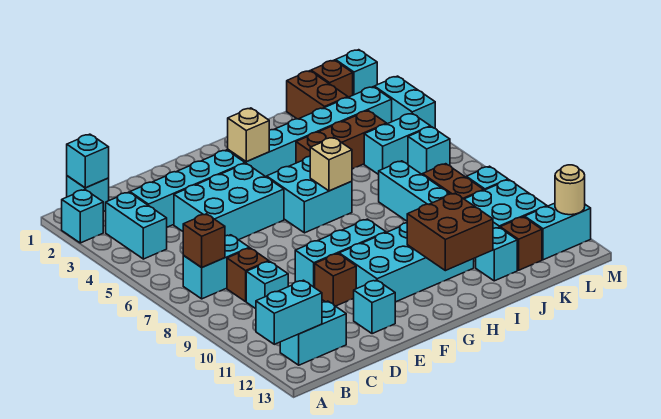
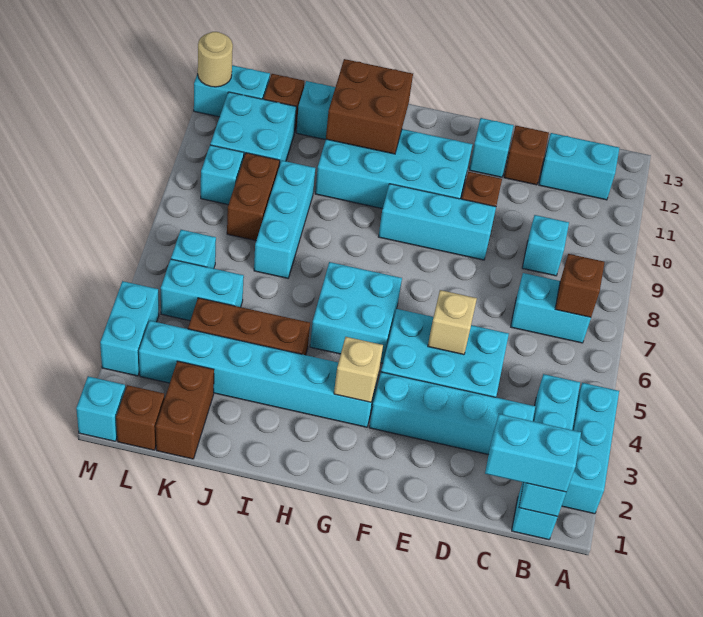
cyan brick A2 level 1 -> cyan brick A2:A4 level 1
cyan brick A12:B12 level 2 -> cyan brick B1:C1 level 3
brown brick C8 level 1 -> brown brick D12 level 1
tan brick H6 level 2 -> tan brick E5 level 2

